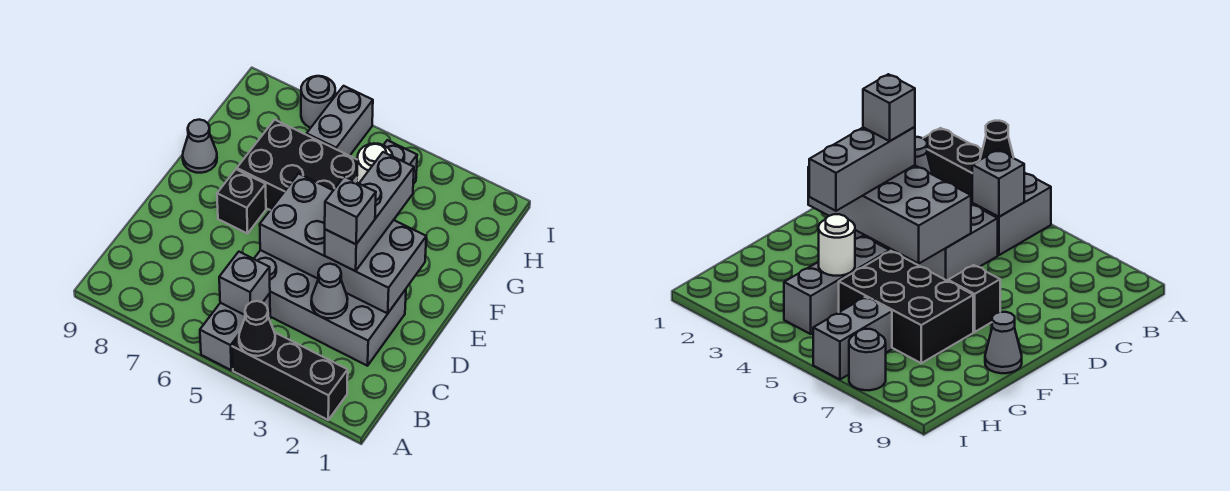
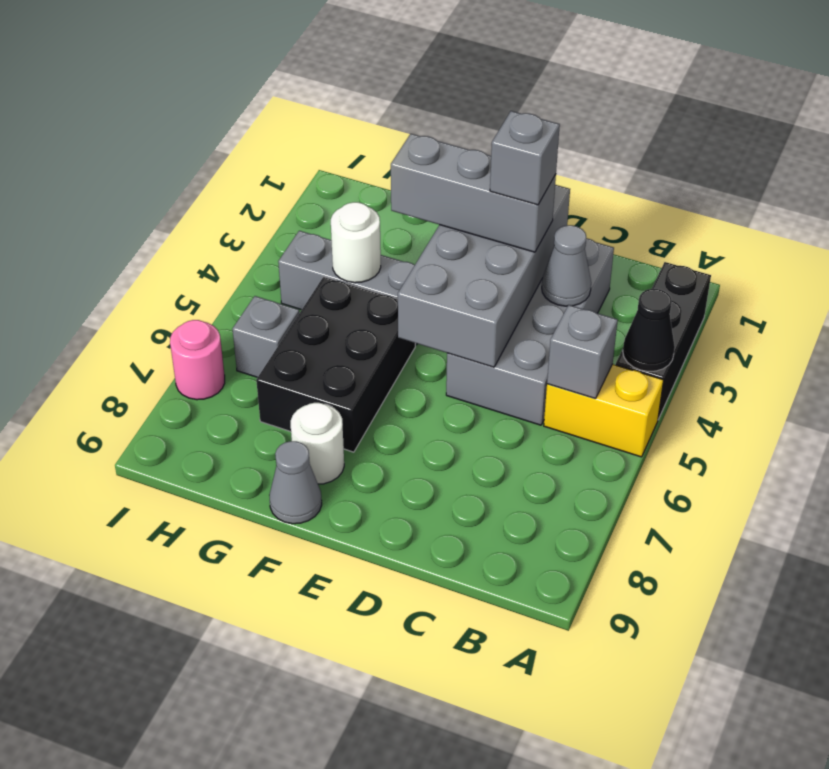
grey brick A5:B5 level 1 -> yellow brick A5:B5 level 1
black brick E7 level 1 -> none
none -> white round brick F8 level 1
grey brick H6:I6 level 1 -> grey brick H6 level 1
grey round brick I7 level 1 -> pink round brick I7 level 1

